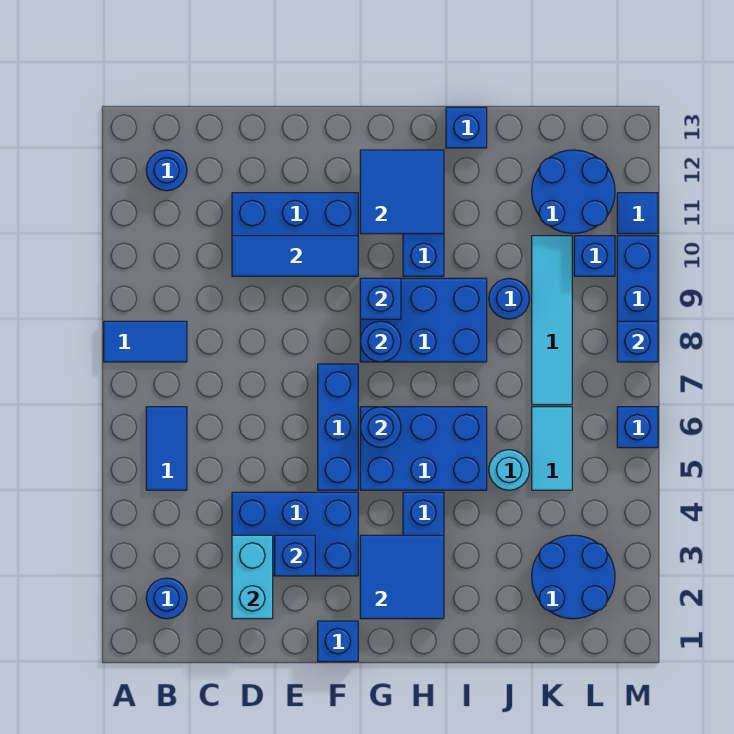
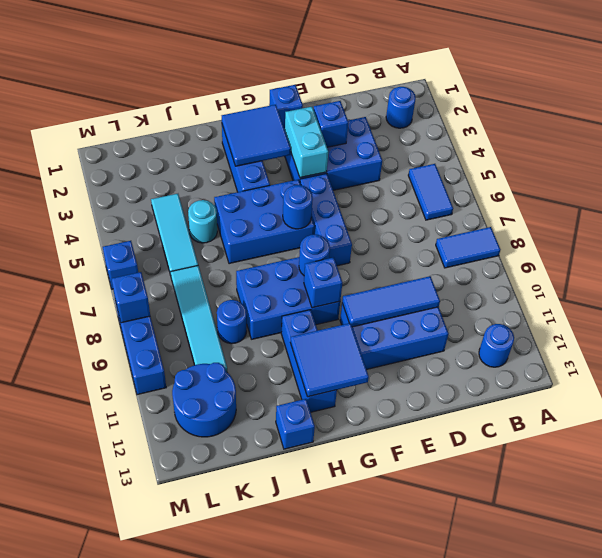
cyan brick D2:D3 level 2 -> cyan brick F3:F4 level 2
blue round brick K2:L3 level 1 -> none
cyan tile K5:K6 level 1 -> cyan tile K4:K6 level 1
blue brick L10 level 1 -> none
blue tile M11 level 1 -> none

